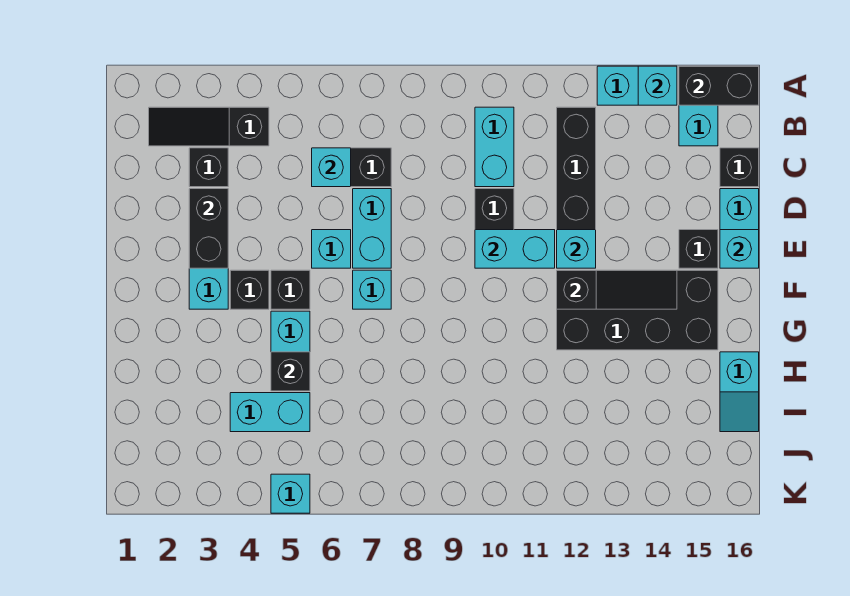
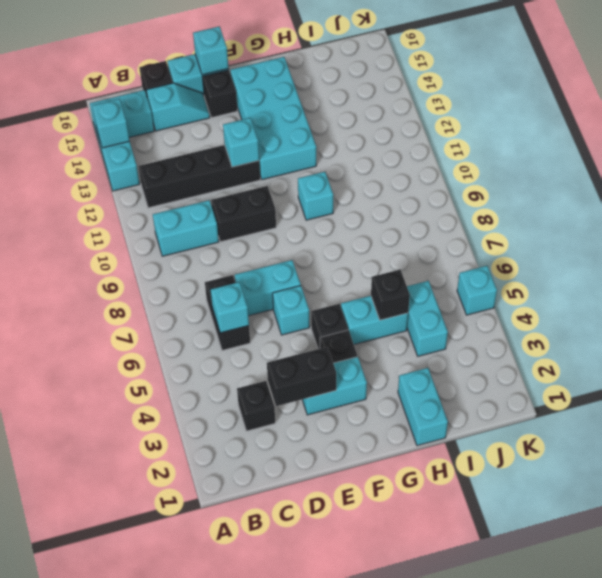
black brick A15:A16 level 2 -> none
black slope B2:B4 level 1 top 4 -> none
cyan brick E10:E11 level 2 -> cyan brick H1:H2 level 1
cyan brick F7 level 1 -> cyan brick G10 level 1
black brick F12:G15 level 1 -> cyan brick F12:G15 level 1
black slope F12:F14 level 2 top 12 -> none
cyan slope H16:I16 level 1 top H -> cyan slope C15:D15 level 1 top C

